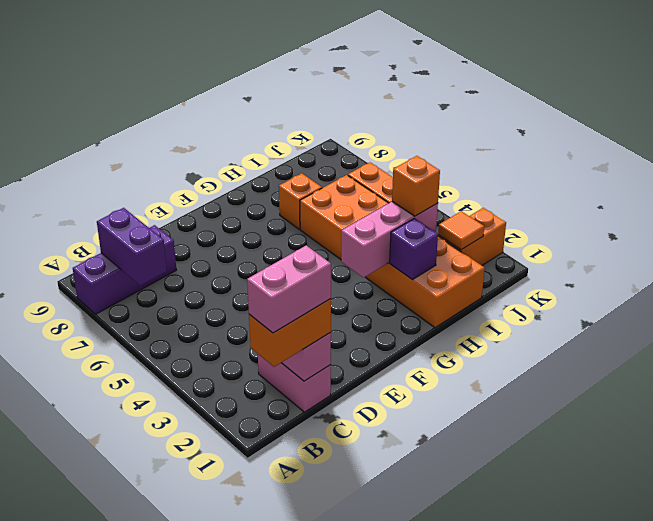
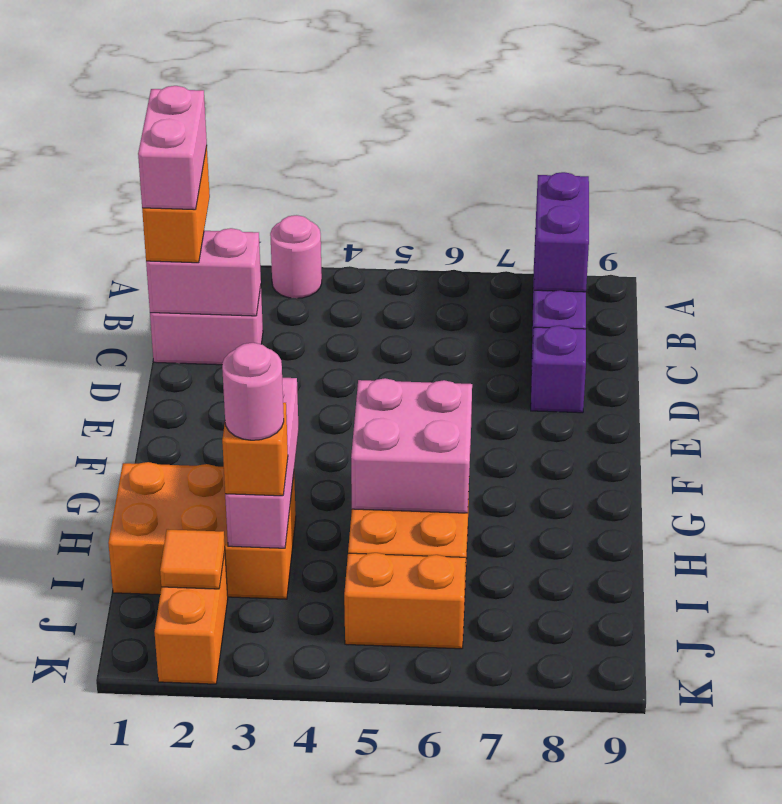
none -> pink round brick A3 level 1
purple brick B7:B8 level 2 -> purple brick A8:B8 level 2
none -> pink brick G5:H6 level 2
purple brick H2 level 2 -> purple brick D8 level 1
orange brick H7 level 1 -> none
none -> pink round brick I3 level 4

